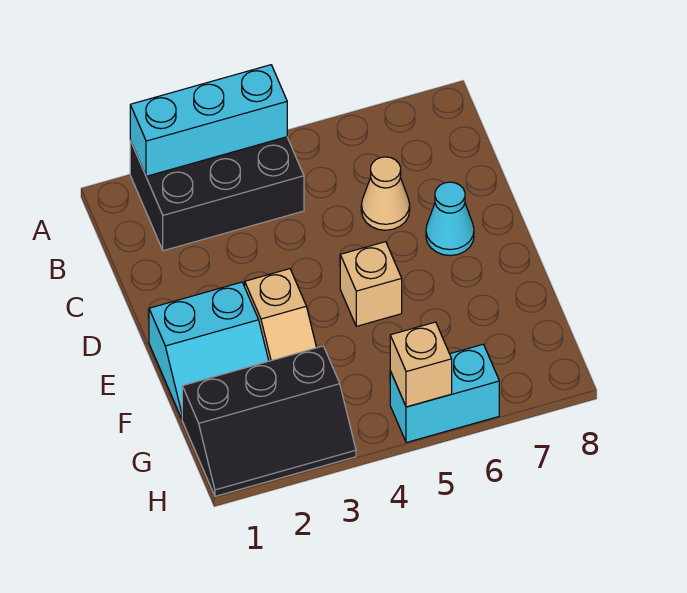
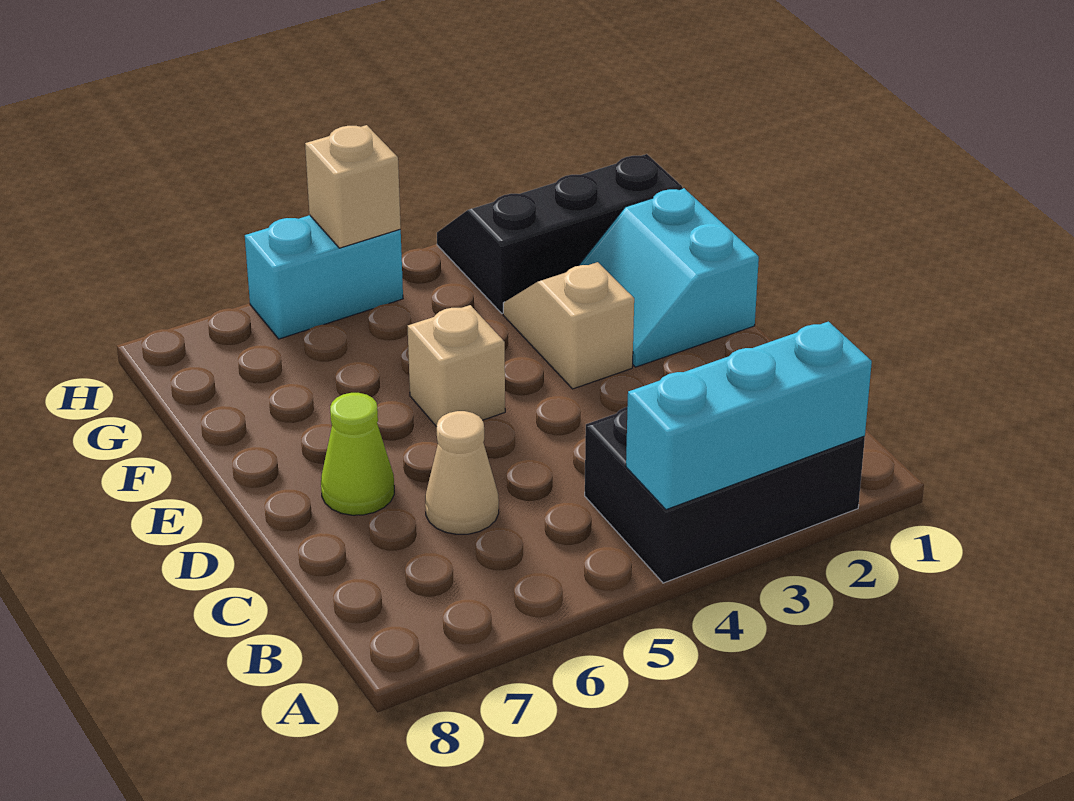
cyan cone D7 level 1 -> lime cone D7 level 1
cyan slope E1:F2 level 1 top E -> cyan slope E1:F2 level 1 top 1

